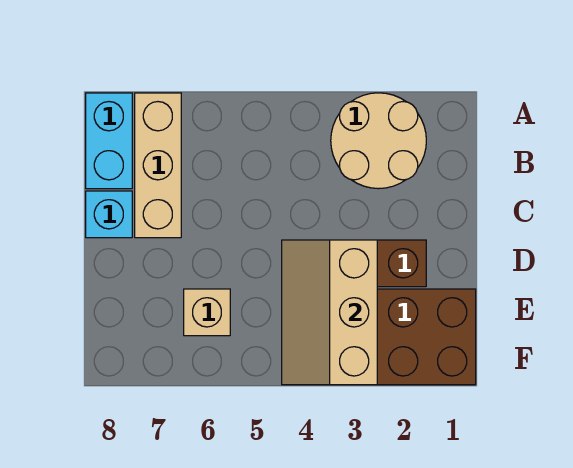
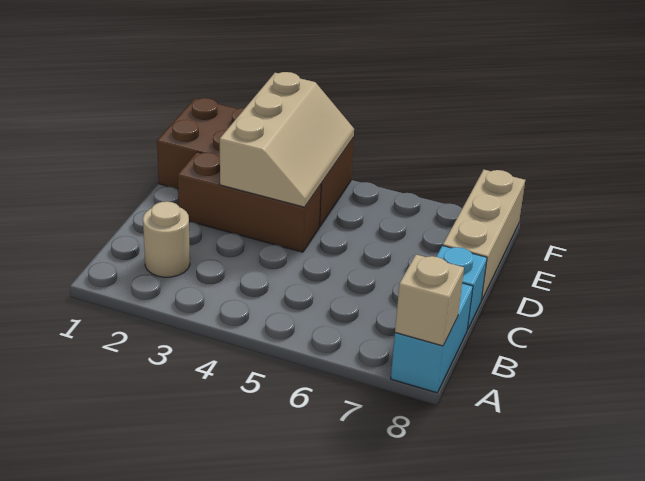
tan round brick A2:B3 level 1 -> tan round brick B2 level 1
tan brick A7:C7 level 1 -> tan brick D8:F8 level 1
tan brick E6 level 1 -> tan brick A8 level 2

